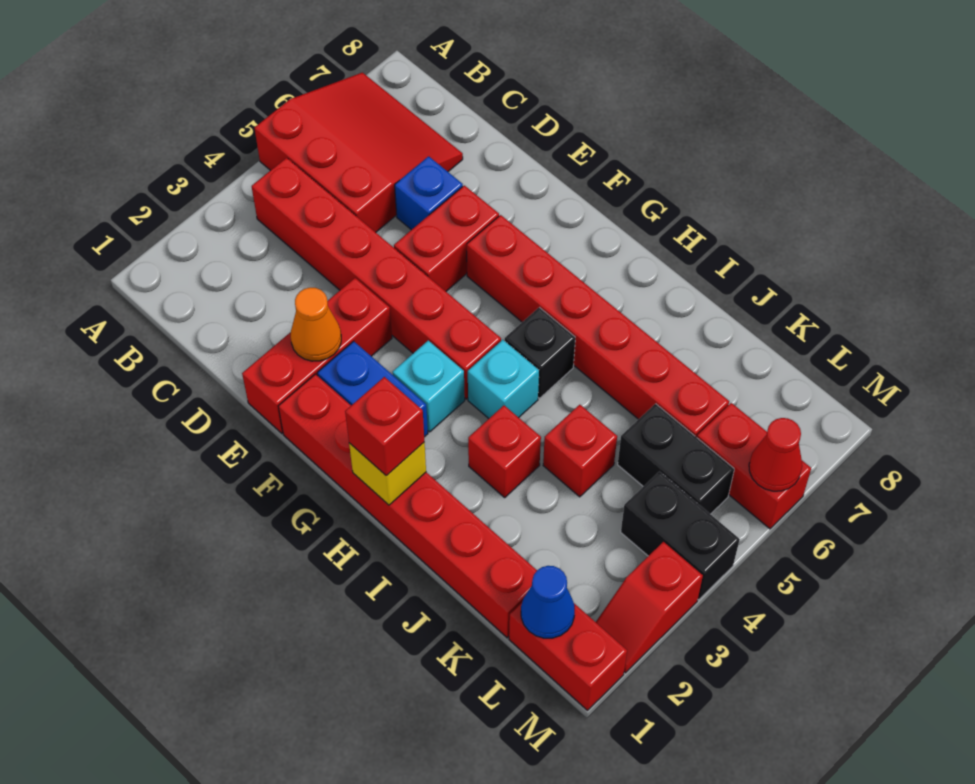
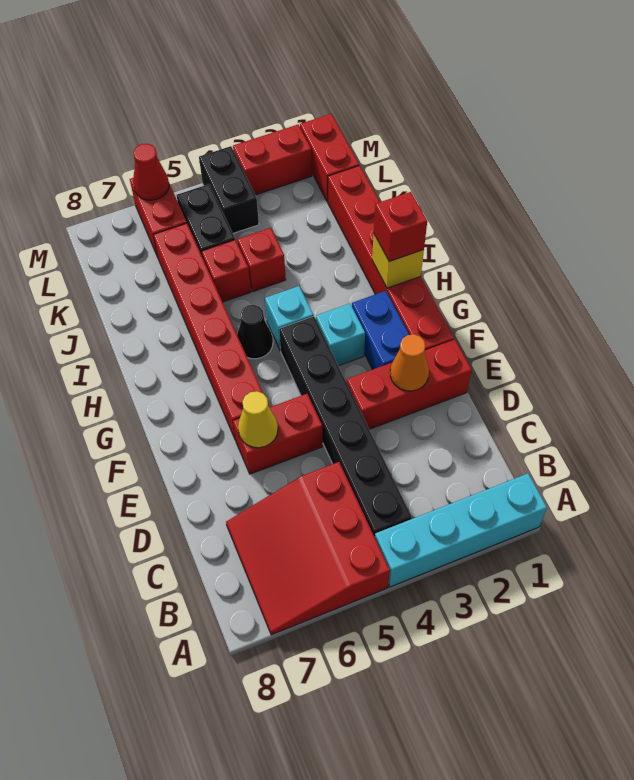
none -> cyan brick A1:A4 level 1
red brick B4:G4 level 1 -> black brick B4:G4 level 1
blue brick D6 level 1 -> none
none -> yellow cone E6 level 2
black brick H5 level 1 -> black cone H5 level 1
red brick I3 level 1 -> red brick J5 level 1
blue cone L1 level 2 -> none
red slope M2:M3 level 1 top 3 -> red brick M2:M3 level 1

